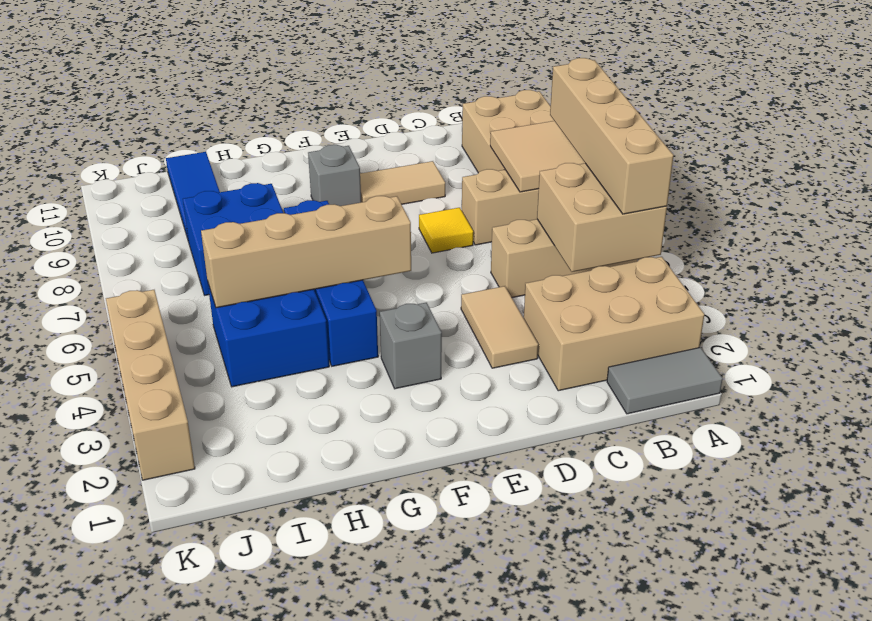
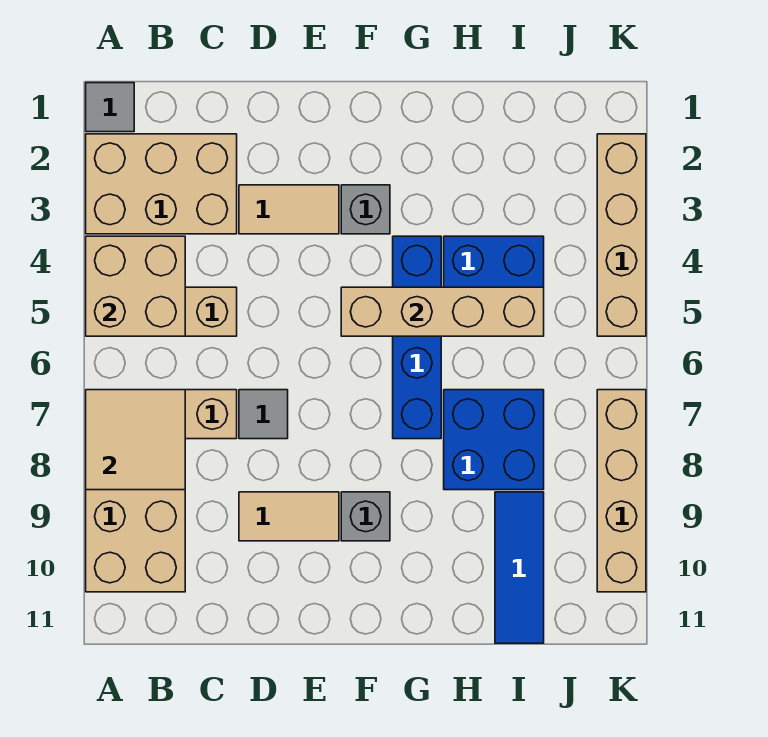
grey tile A1:B1 level 1 -> grey tile A1 level 1
tan brick A4:A7 level 3 -> tan brick K7:K10 level 1
tan tile D3:D4 level 1 -> tan tile D3:E3 level 1
yellow tile D7 level 1 -> grey tile D7 level 1

